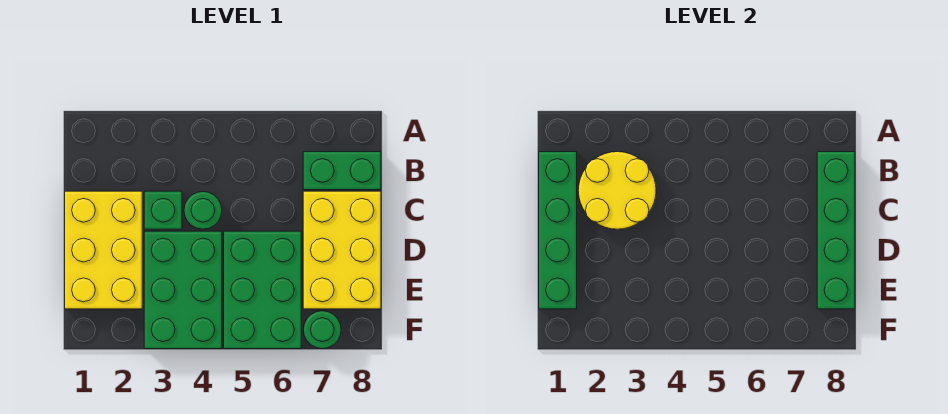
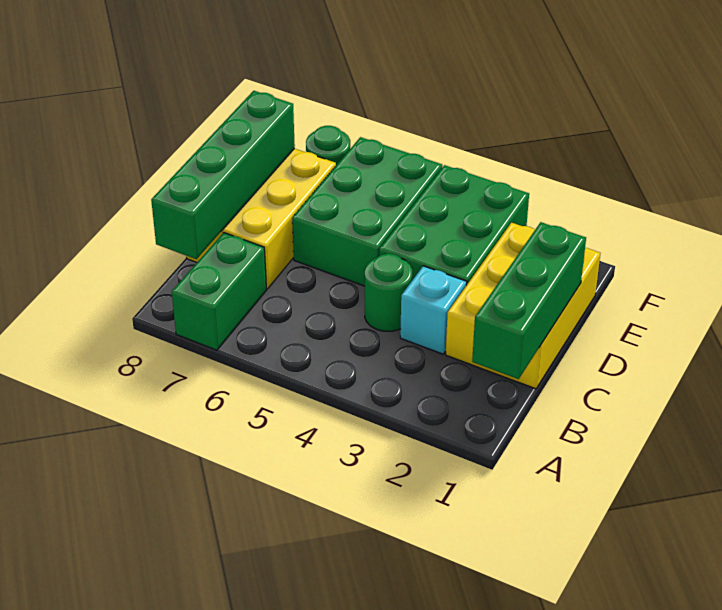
green brick B1:E1 level 2 -> green brick B1:D1 level 2
yellow round brick B2:C3 level 2 -> none
green brick B7:B8 level 1 -> green brick A7:B7 level 1
green brick C3 level 1 -> cyan brick C3 level 1

